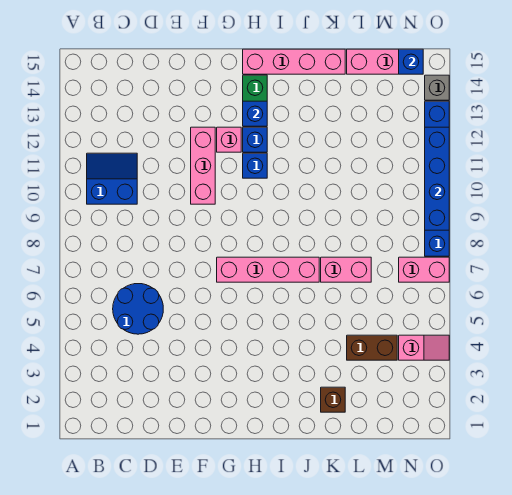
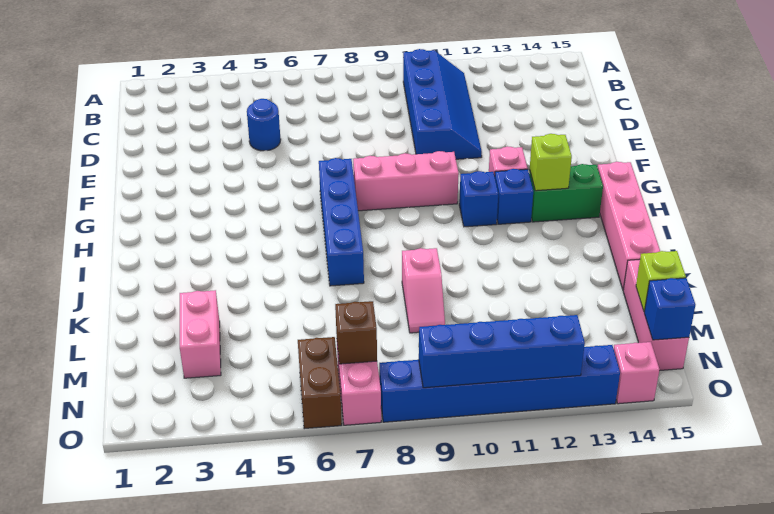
blue slope B10:C11 level 1 top 10 -> blue slope B10:E11 level 1 top 10
blue round brick C5:D6 level 1 -> blue round brick D5 level 1
pink brick F10:F12 level 1 -> pink brick G8:G10 level 1
pink brick G7:J7 level 1 -> blue brick G7:J7 level 1
blue brick H13 level 2 -> lime brick H13 level 2
brown brick K2 level 1 -> brown brick N7 level 2
pink brick K7:L7 level 1 -> pink brick L3:M3 level 1
brown brick L4:M4 level 1 -> brown brick N6:O6 level 1
none -> lime brick M15 level 2
pink slope N4:O4 level 1 top N -> pink slope K9:L9 level 1 top K
grey brick O14 level 1 -> pink brick O14 level 1

